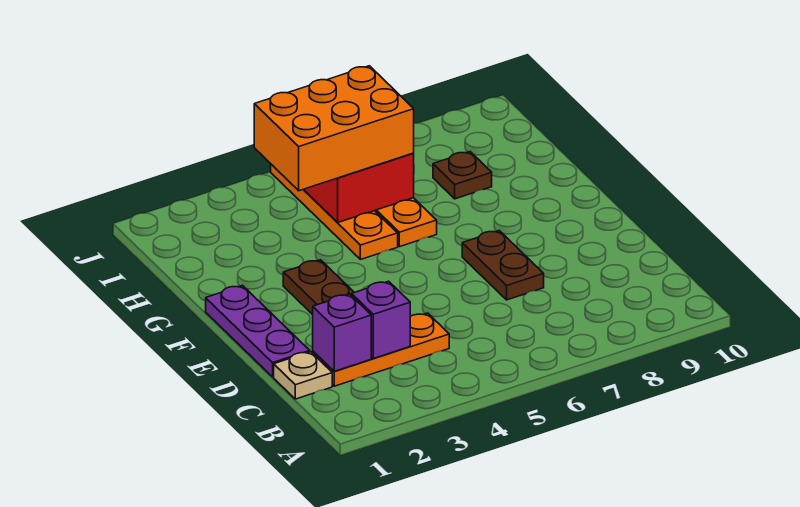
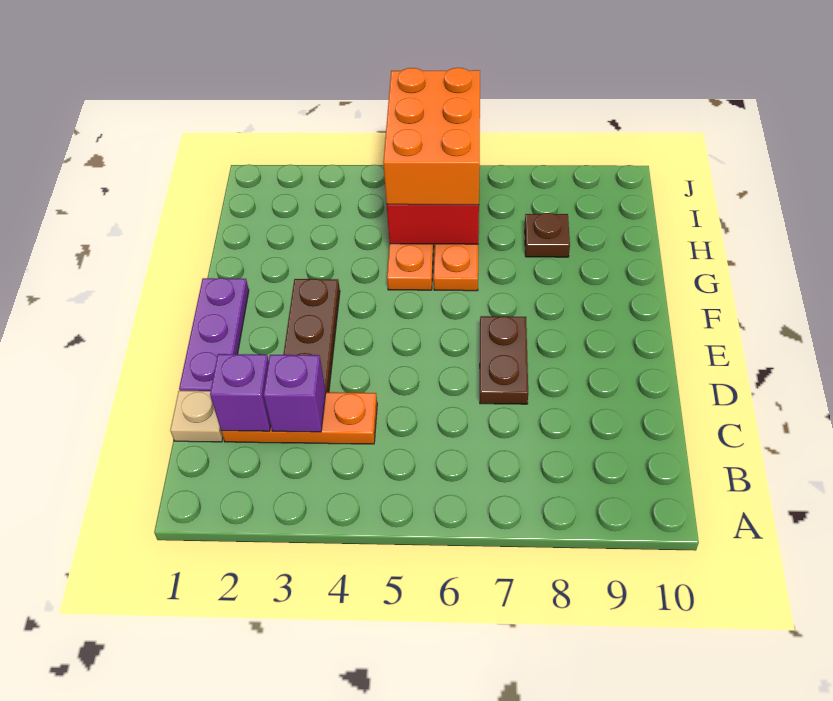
orange brick H4:I6 level 3 -> orange brick H5:J6 level 3

